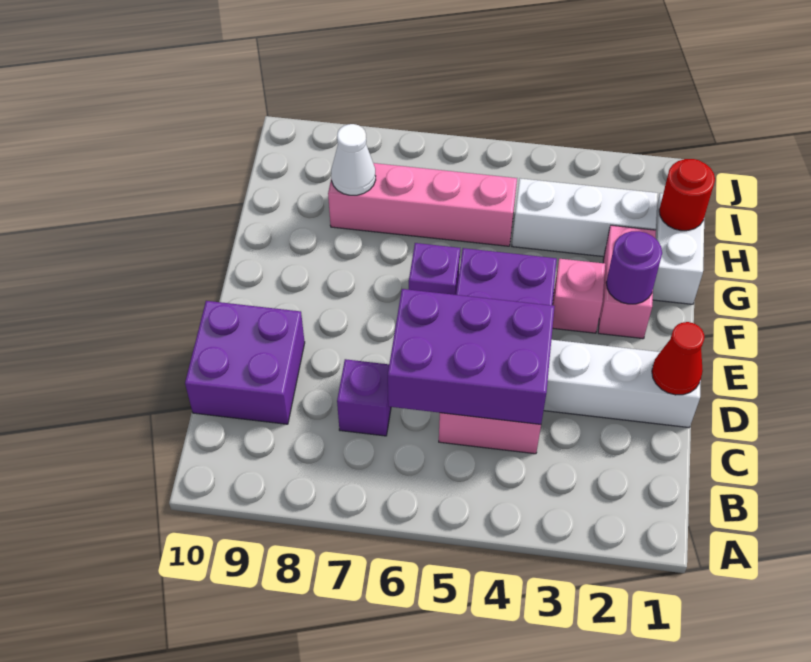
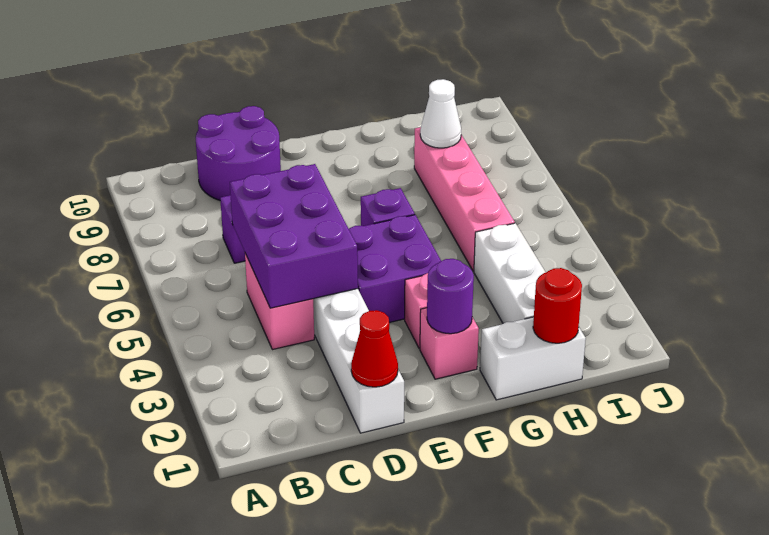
purple brick C9:D10 level 1 -> purple round brick C9:D10 level 1
pink brick F2:G2 level 1 -> pink brick F2 level 1

